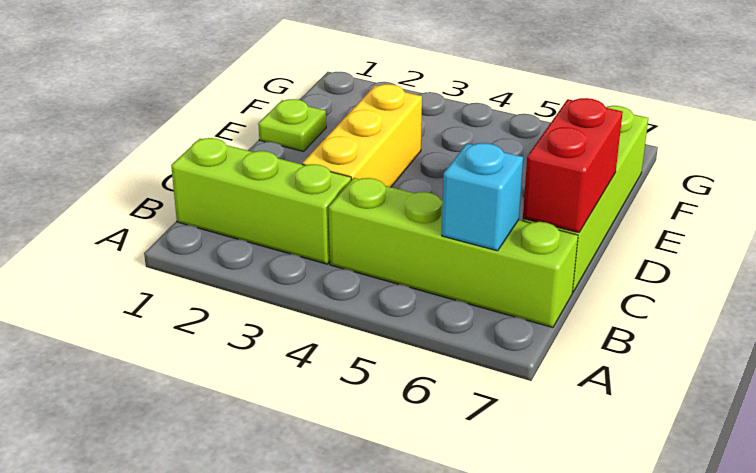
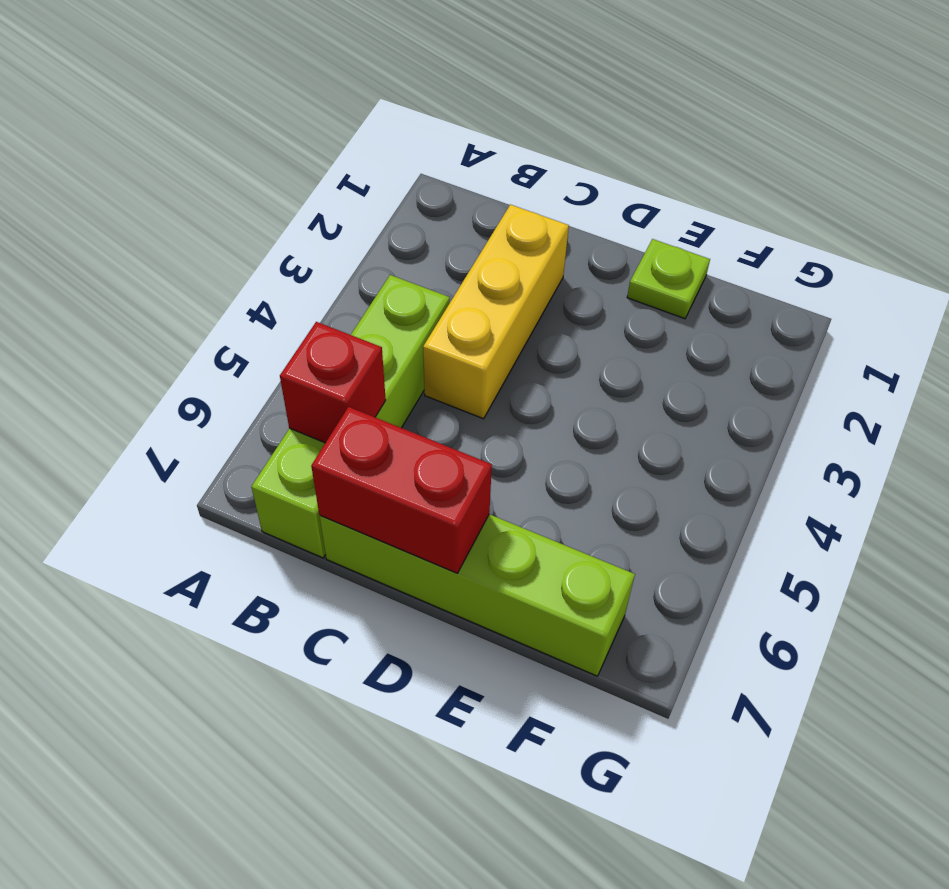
lime brick B1:B3 level 1 -> none
cyan brick B6 level 2 -> red brick B6 level 2
yellow brick C3:E3 level 1 -> yellow brick C2:C4 level 1

